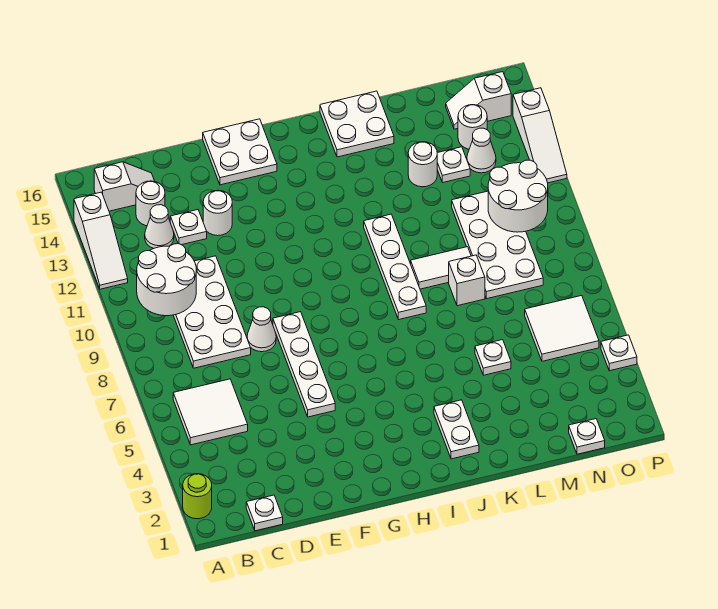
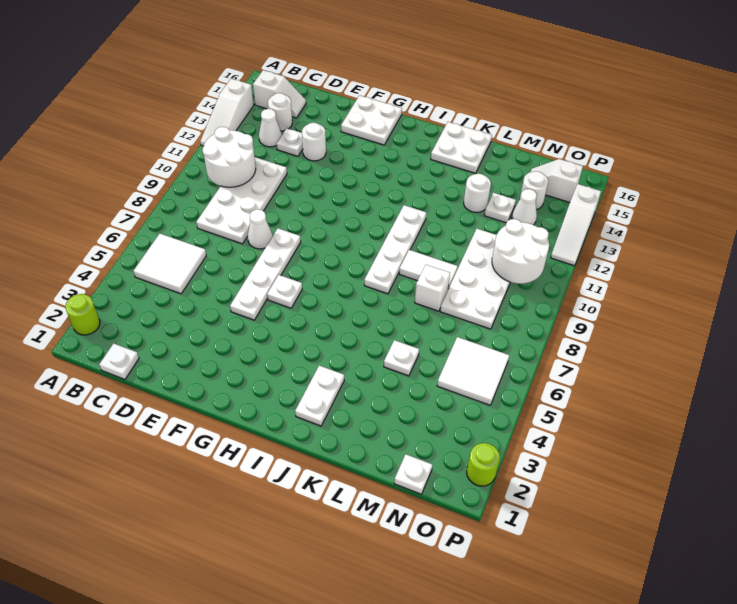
none -> lime round brick P2 level 1
white plate P4 level 1 -> white plate G6 level 1

